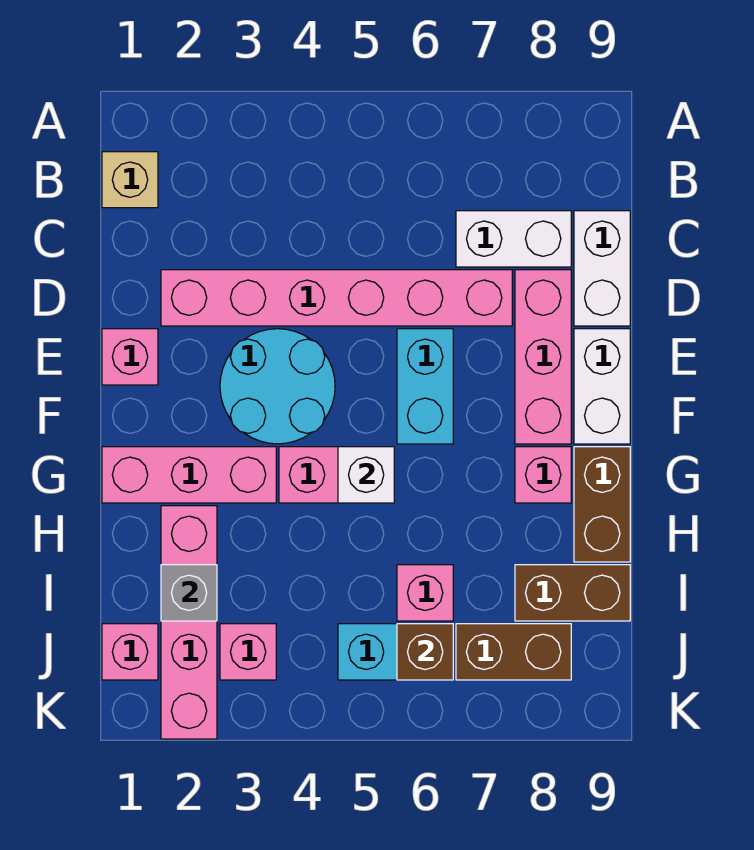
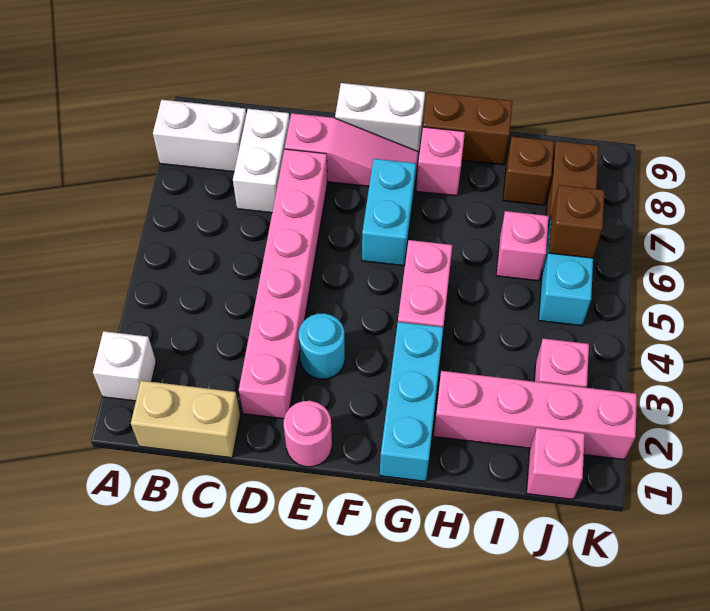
tan brick B1 level 1 -> tan brick B1:C1 level 1
white brick C9:D9 level 1 -> white brick A8:B8 level 1
pink brick D8:F8 level 1 -> pink slope D8:F8 level 1 top D
pink brick E1 level 1 -> pink round brick E1 level 1
cyan round brick E3:F4 level 1 -> cyan round brick E3 level 1
cyan brick E6:F6 level 1 -> cyan brick F6:F7 level 1
pink brick G1:G3 level 1 -> cyan brick G1:G3 level 1
white brick G5 level 2 -> white brick A2 level 1
grey brick I2 level 2 -> none
brown brick I8:I9 level 1 -> brown brick I8 level 1

